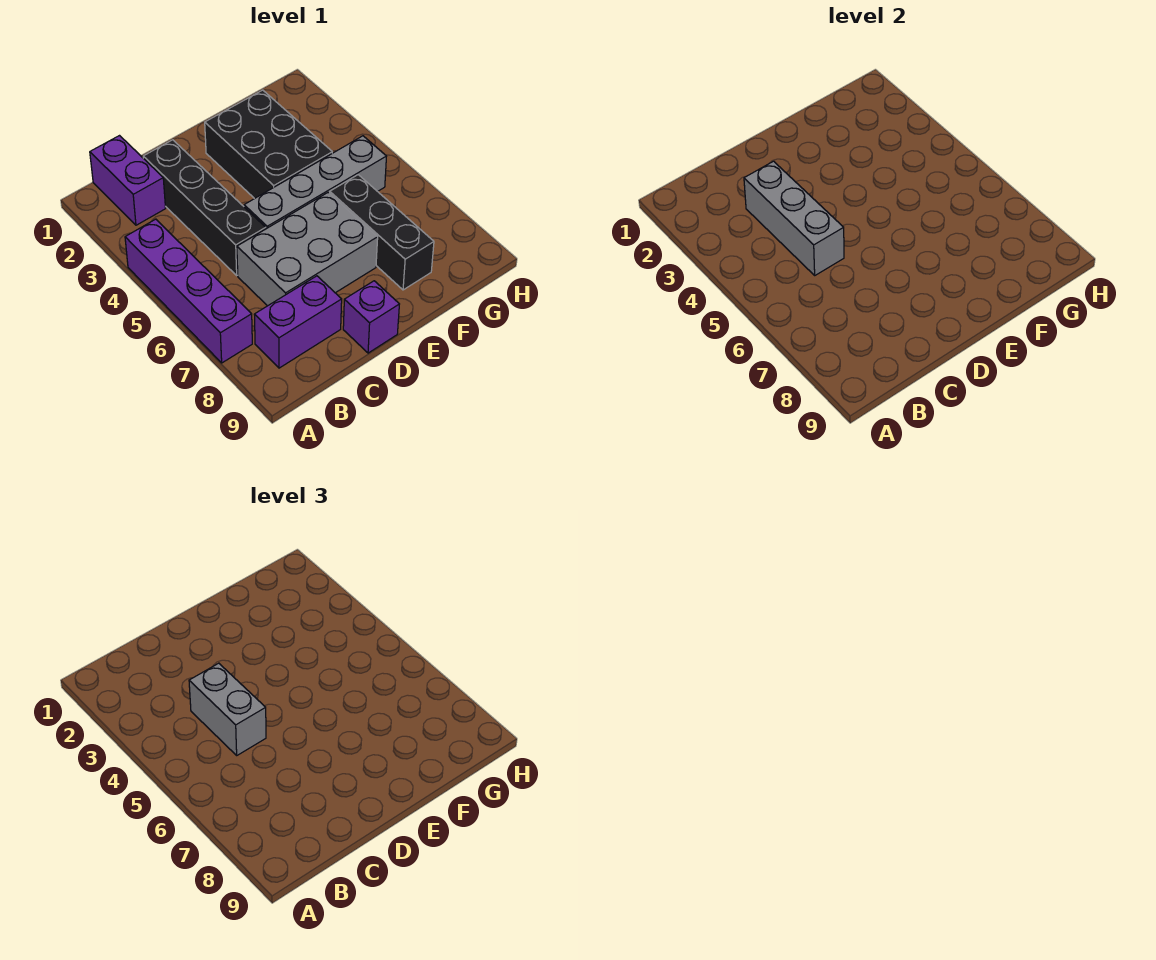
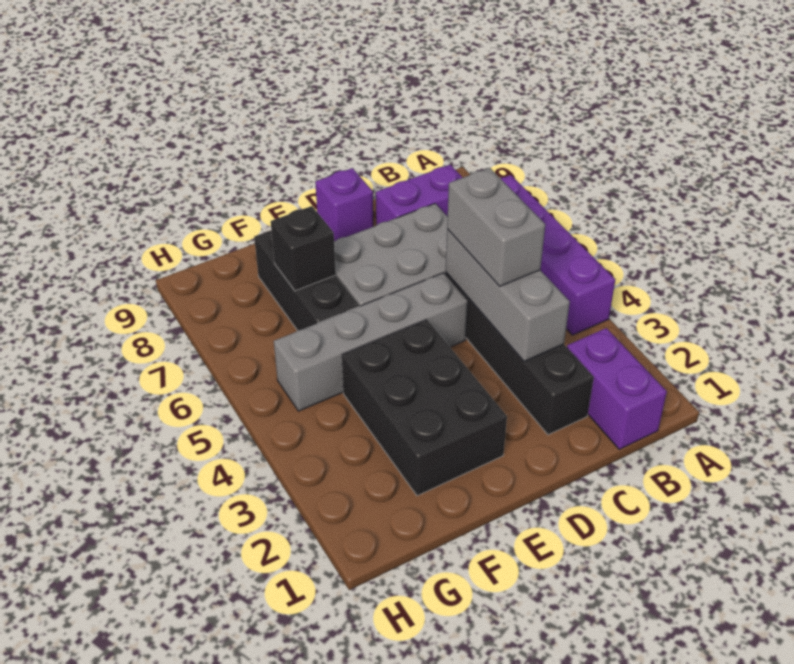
none -> black brick F7 level 2

